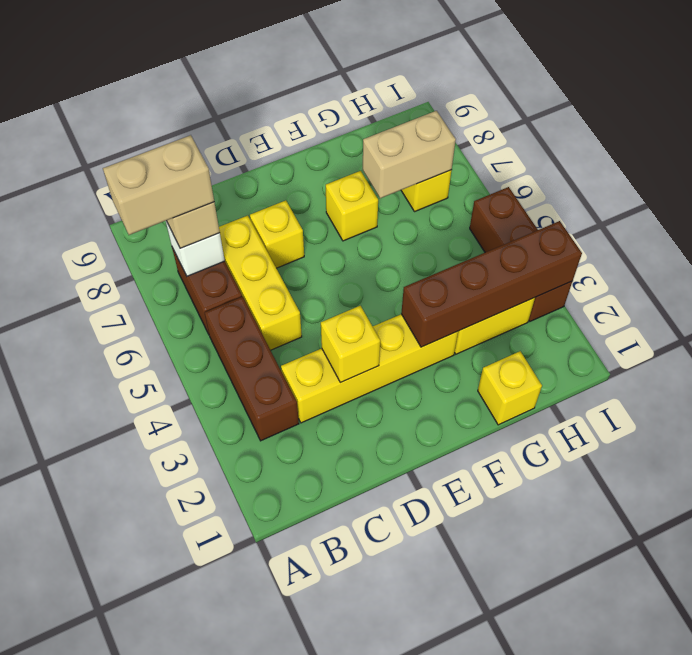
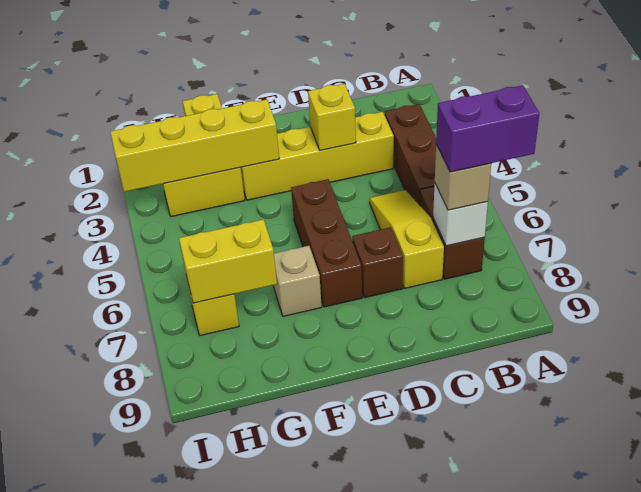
tan brick A7:B7 level 4 -> purple brick A7:B7 level 4
yellow brick C5:C7 level 1 -> yellow slope C5:C7 level 1 top 7
yellow brick D7 level 1 -> brown brick D7 level 1
brown brick F3:I3 level 2 -> yellow brick F3:I3 level 2
yellow brick F7 level 1 -> tan brick F7 level 1
tan brick G7:H7 level 2 -> yellow brick G7:H7 level 2
brown brick I3:I5 level 1 -> brown brick E5:E7 level 1

